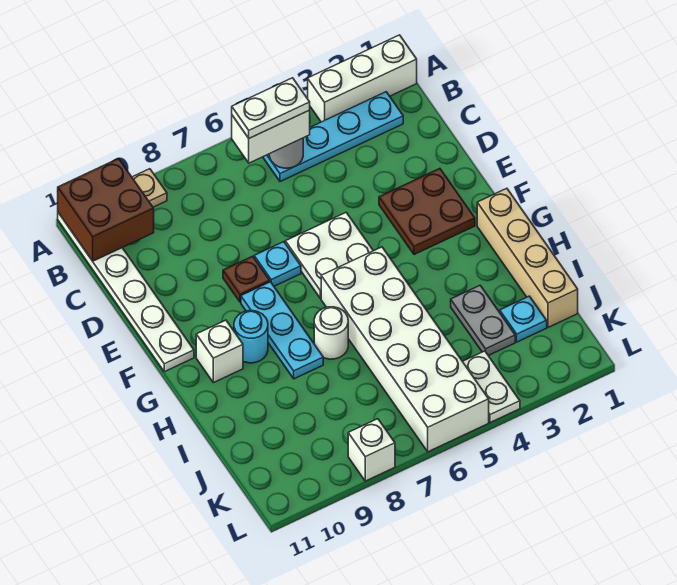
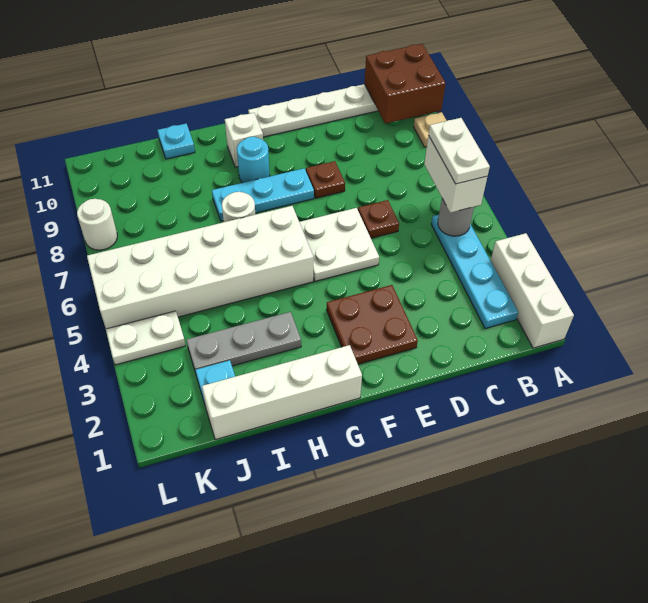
none -> brown plate D6 level 1
cyan plate E7 level 1 -> cyan plate I11 level 1
tan brick G1:J1 level 1 -> white brick G1:J1 level 1
grey plate I3:J3 level 1 -> grey plate H3:J3 level 1
white brick L8 level 1 -> white round brick L8 level 1

